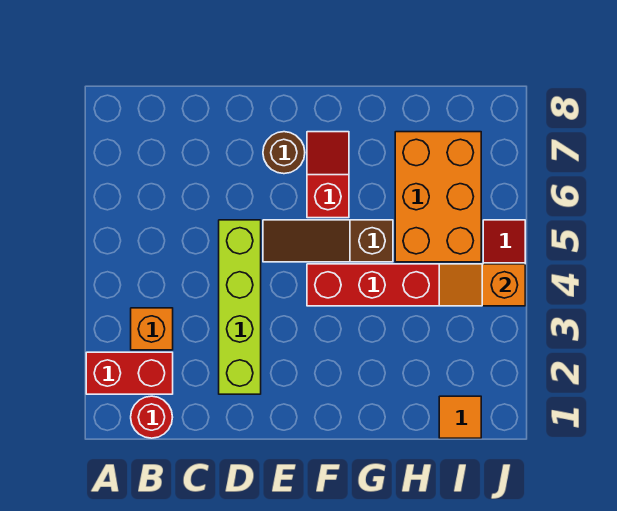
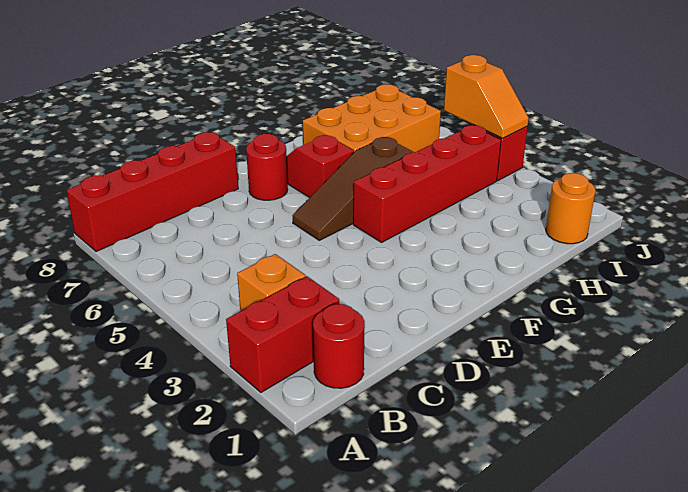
none -> red brick A8:D8 level 1
lime brick D2:D5 level 1 -> none
brown round brick E7 level 1 -> red round brick E7 level 1
orange brick H5:I7 level 1 -> orange brick G6:I7 level 1
orange tile I1 level 1 -> orange round brick I1 level 1
orange slope I4:J4 level 2 top J -> orange slope J4:J5 level 2 top 5

